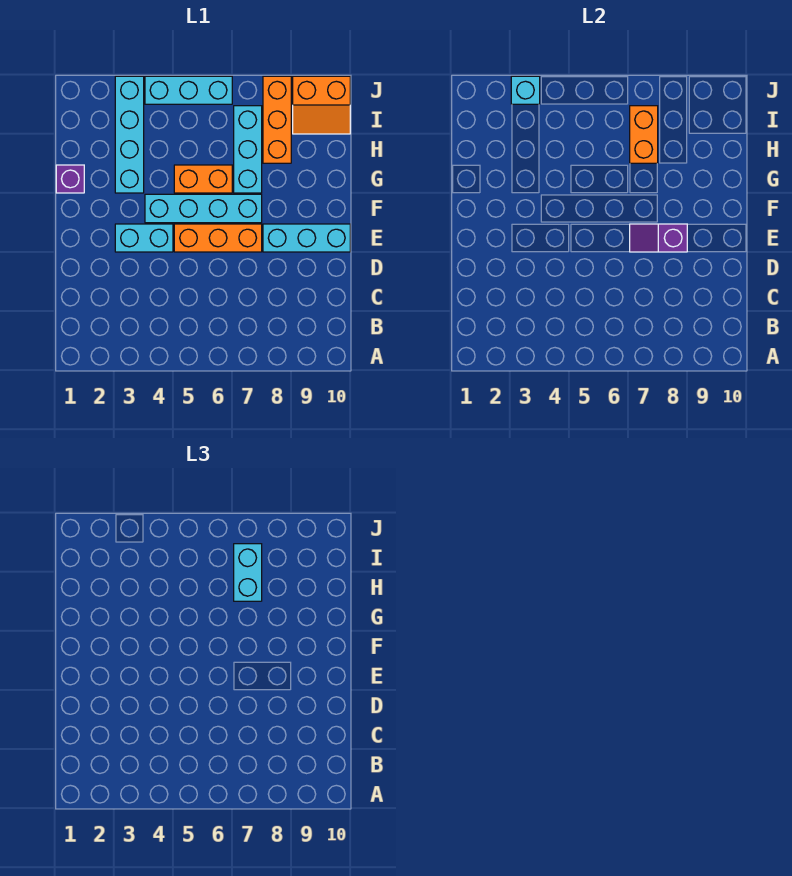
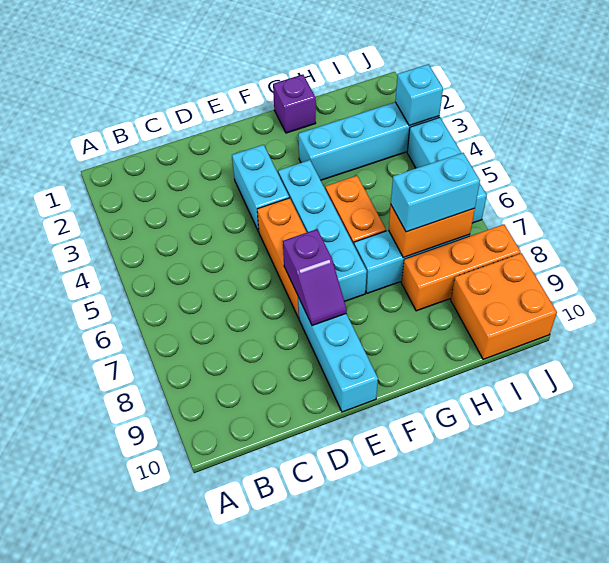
purple slope E7:E8 level 2 top 8 -> purple slope E7:E8 level 2 top 7
orange slope I9:J10 level 1 top J -> orange brick I9:J10 level 1

